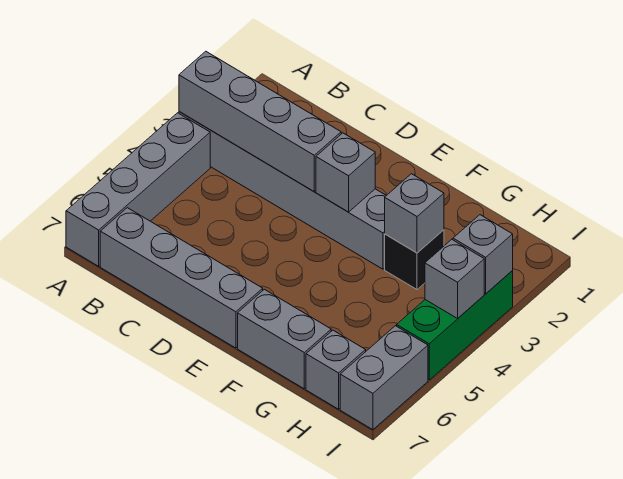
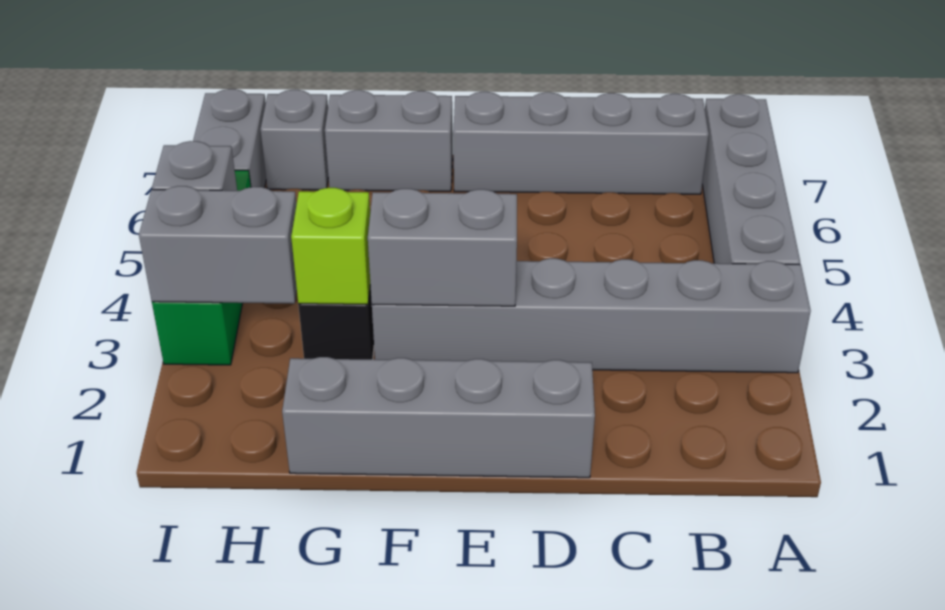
grey brick A3:D3 level 2 -> grey brick D1:G1 level 1
grey brick E3 level 2 -> grey brick E3:F3 level 2
grey brick G3 level 2 -> lime brick G3 level 2
grey brick I3 level 2 -> grey brick H3:I3 level 2

